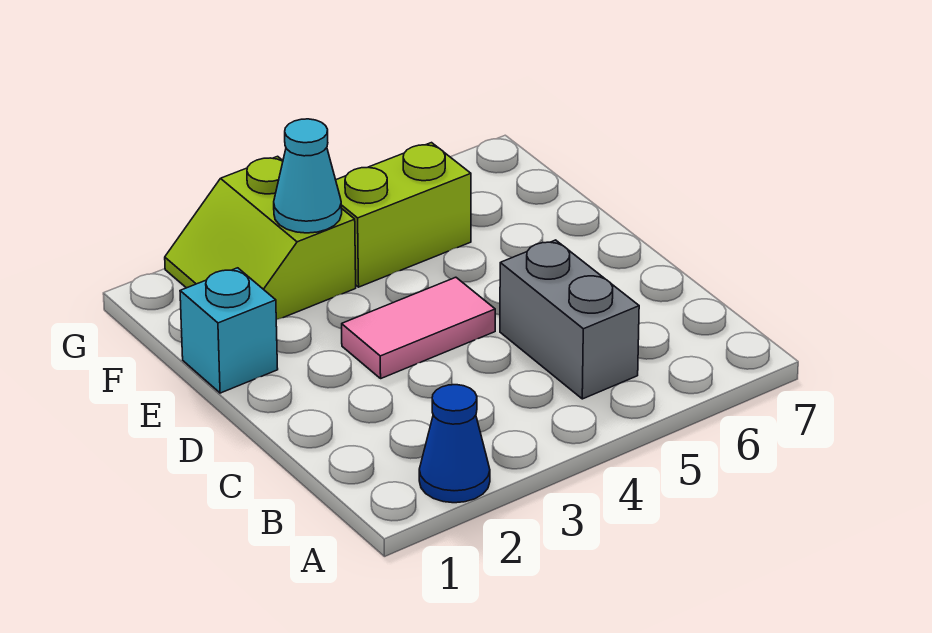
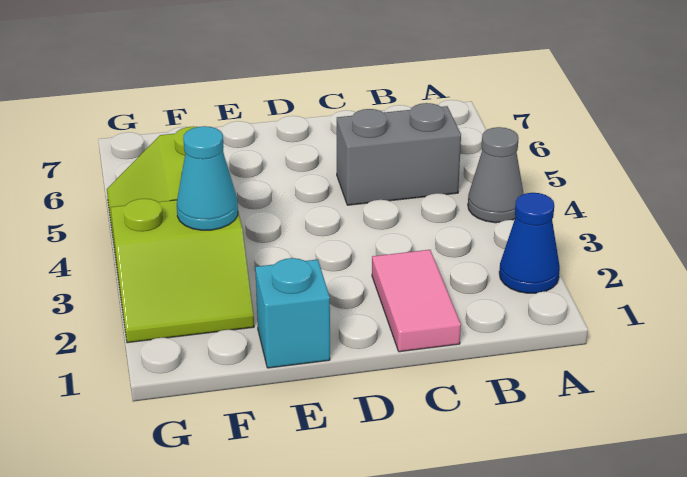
none -> grey cone A4 level 1
pink tile D3:D4 level 1 -> pink tile C1:C2 level 1

